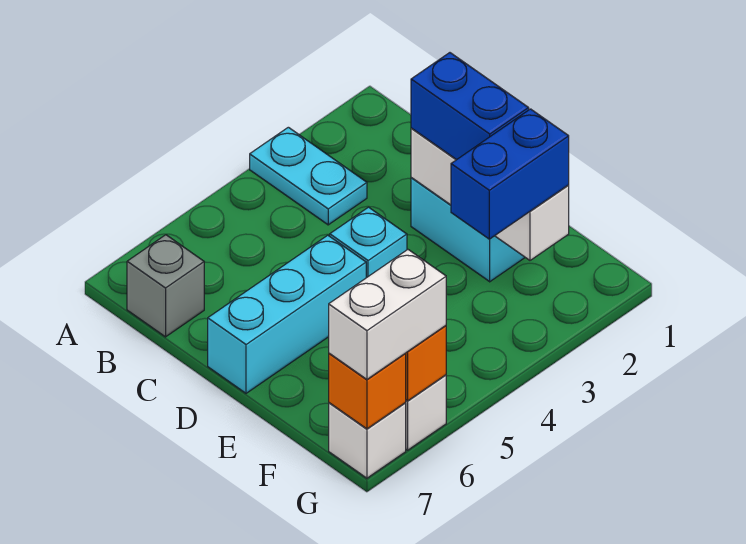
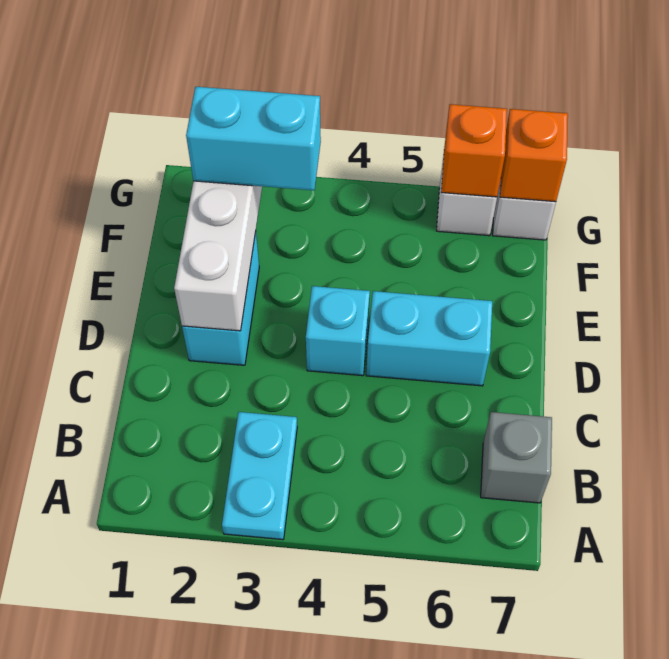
blue brick D2:E2 level 3 -> none
cyan brick D5:D7 level 1 -> cyan brick D5:D6 level 1
blue brick F2:F3 level 3 -> cyan brick F2:F3 level 3
white brick G6:G7 level 3 -> none

